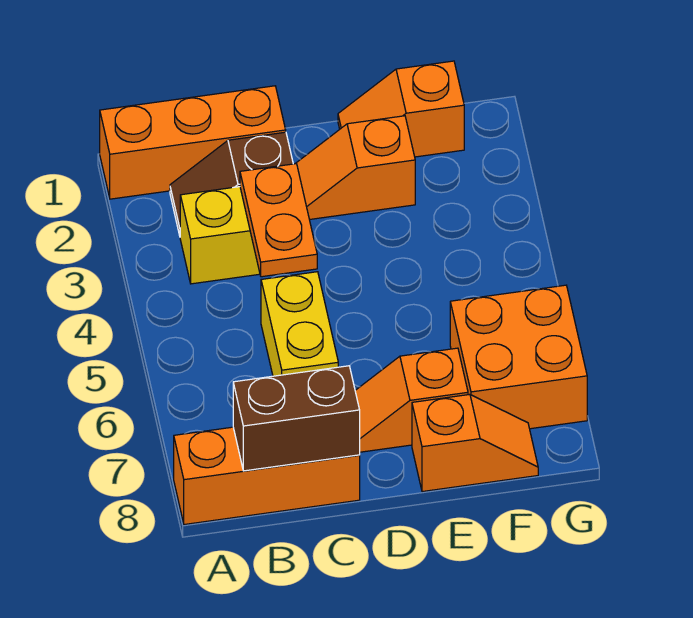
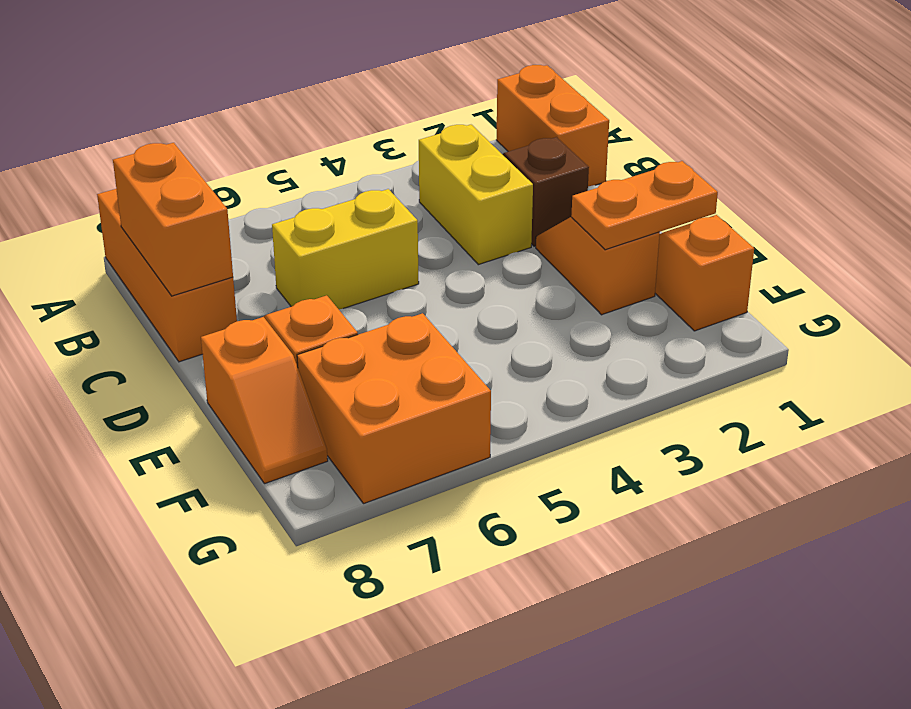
orange brick A1:C1 level 1 -> orange brick A1:B1 level 1
brown brick B8:C8 level 2 -> orange brick B8:C8 level 2
orange plate C3:C4 level 2 -> orange plate E1:E2 level 2

